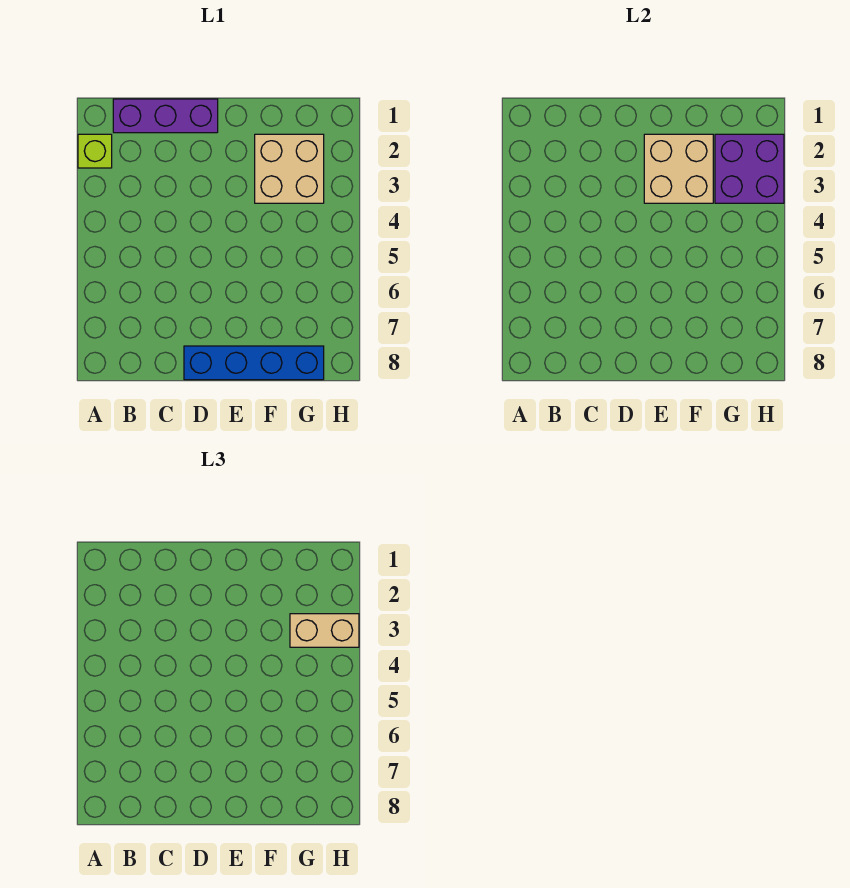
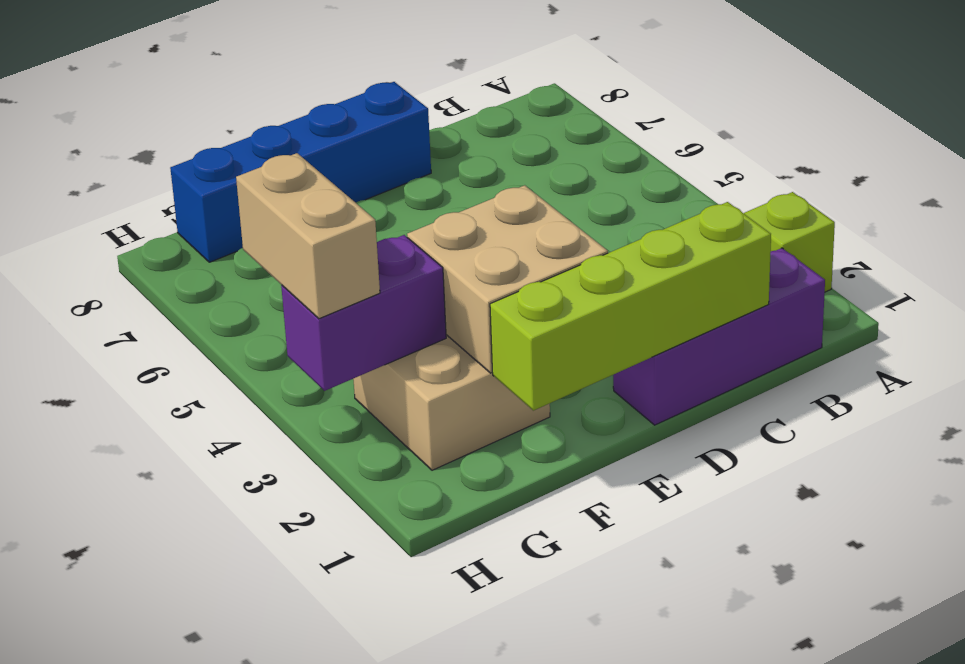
none -> lime brick C1:F1 level 2
purple brick G2:H3 level 2 -> purple brick G3:H3 level 2
tan brick G3:H3 level 3 -> tan brick H3:H4 level 3

